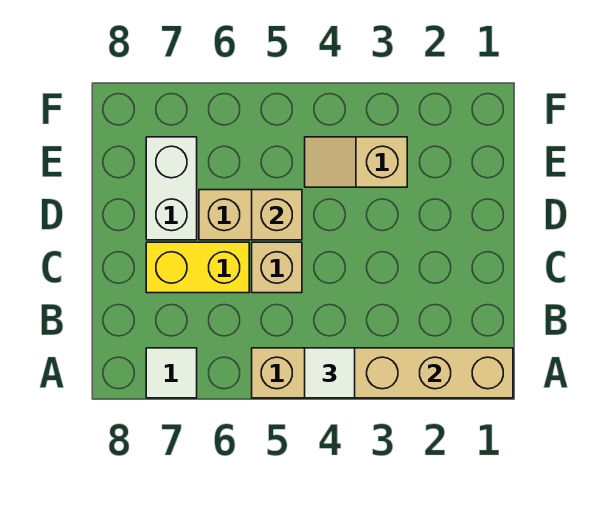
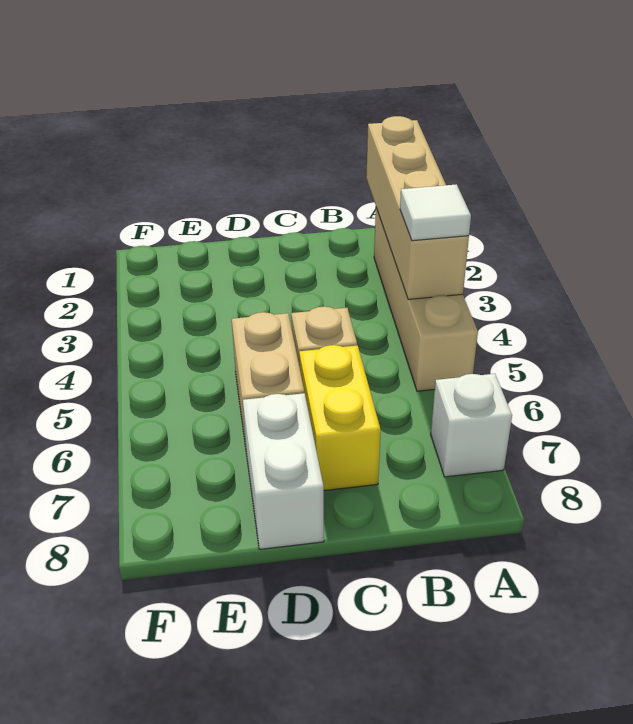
white tile A7 level 1 -> white brick A7 level 1
tan brick D5 level 2 -> none
white brick D7:E7 level 1 -> white brick D7:D8 level 1
tan slope E3:E4 level 1 top 3 -> none

